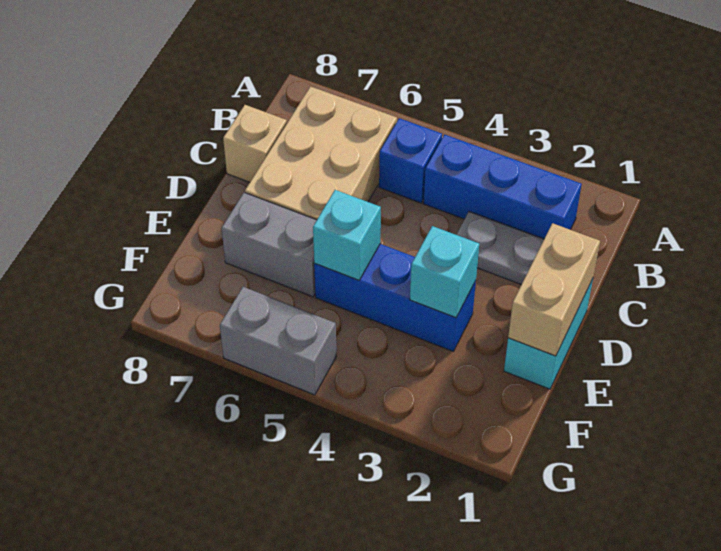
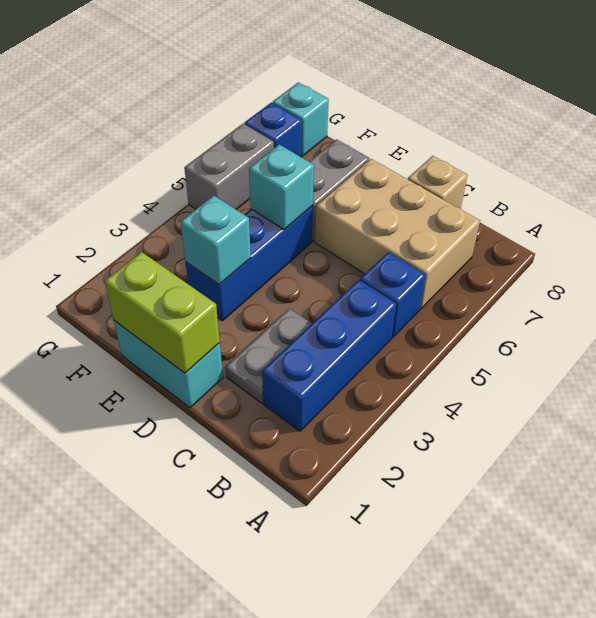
tan brick D1:E1 level 2 -> lime brick D1:E1 level 2
none -> blue brick G7 level 1
none -> cyan brick G8 level 1

